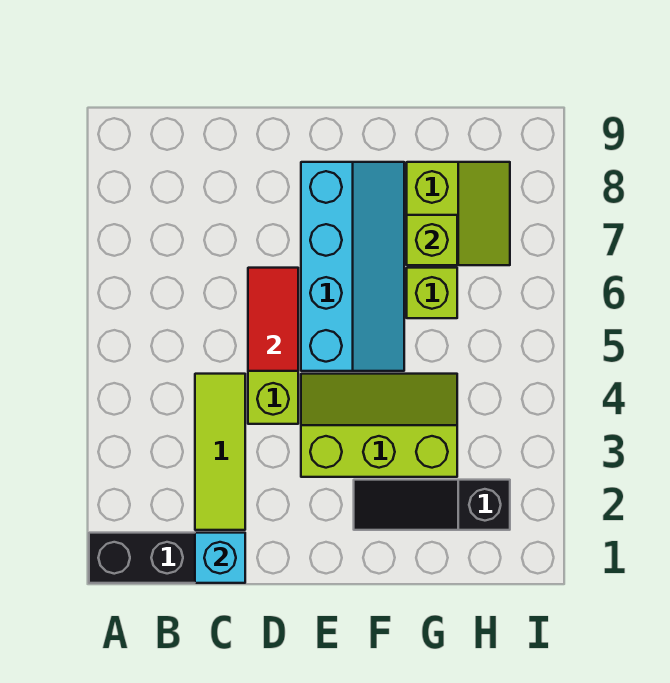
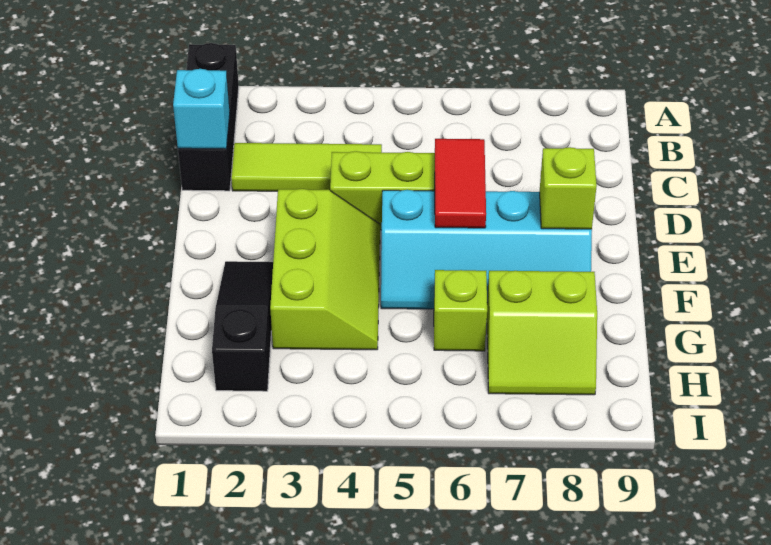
red tile D5:D6 level 2 -> red tile D6:E6 level 2
lime brick G7 level 2 -> lime brick E8 level 2

